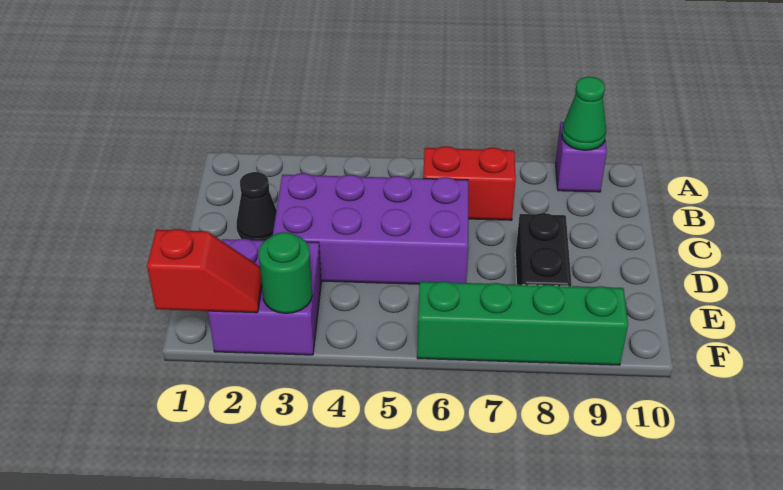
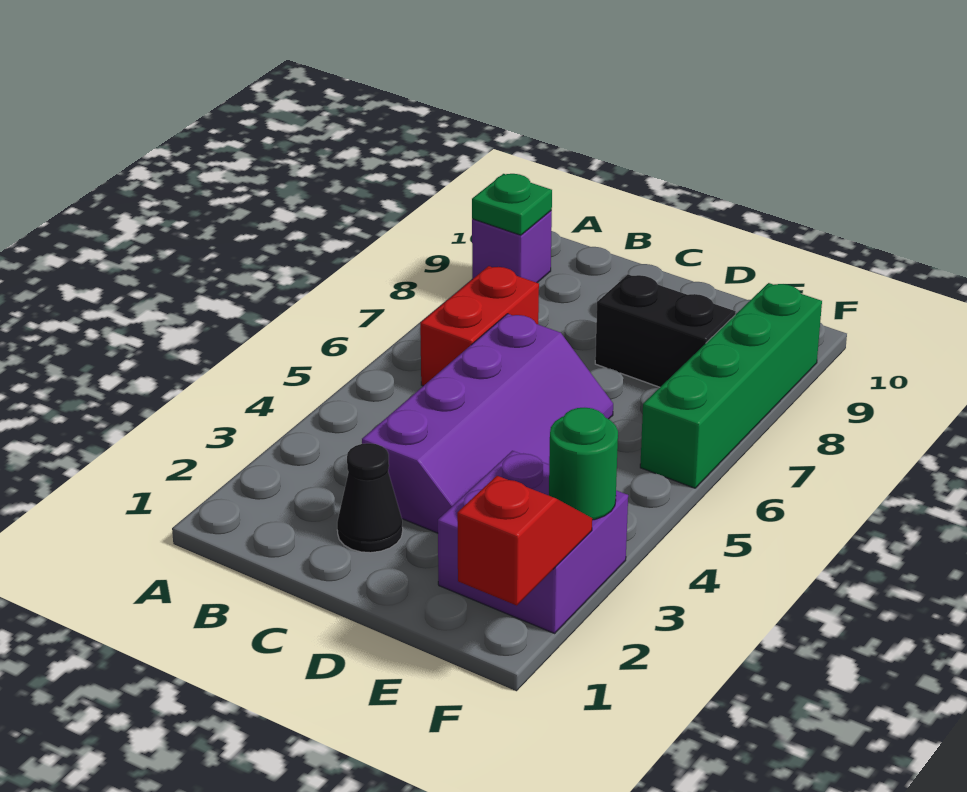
green cone A9 level 2 -> green plate A9 level 2
purple brick C3:D6 level 1 -> purple slope C3:D6 level 1 top C

